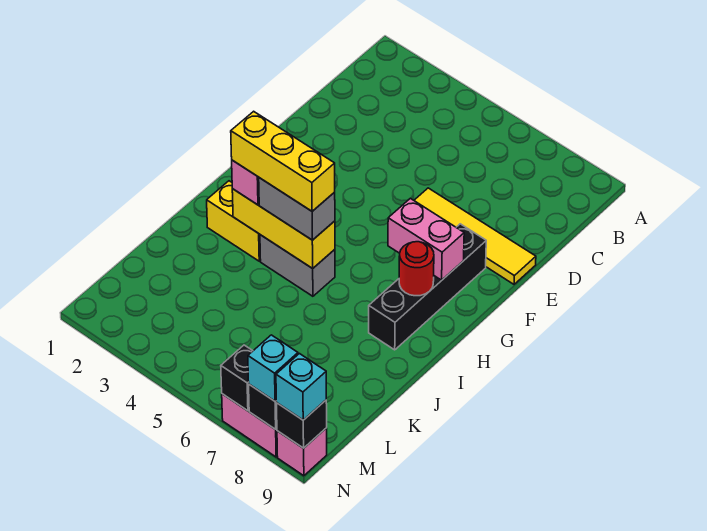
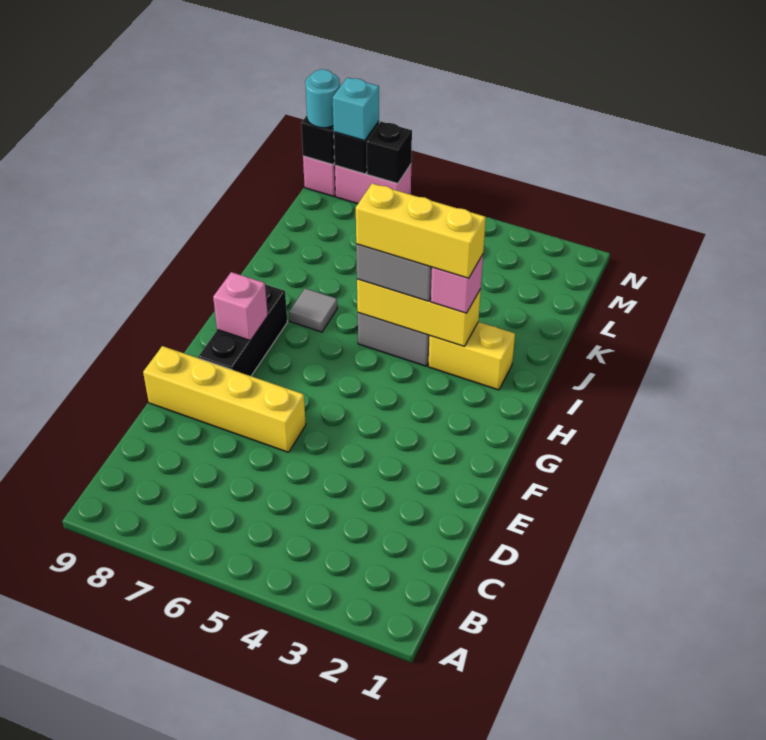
yellow tile E6:E9 level 1 -> yellow brick E6:E9 level 1
black brick F8:I8 level 1 -> black brick F8:H8 level 1
pink brick G7:G8 level 2 -> pink brick G8 level 2
red round brick H8 level 2 -> none
none -> grey tile I7 level 1
cyan brick N9 level 3 -> cyan round brick N9 level 3

